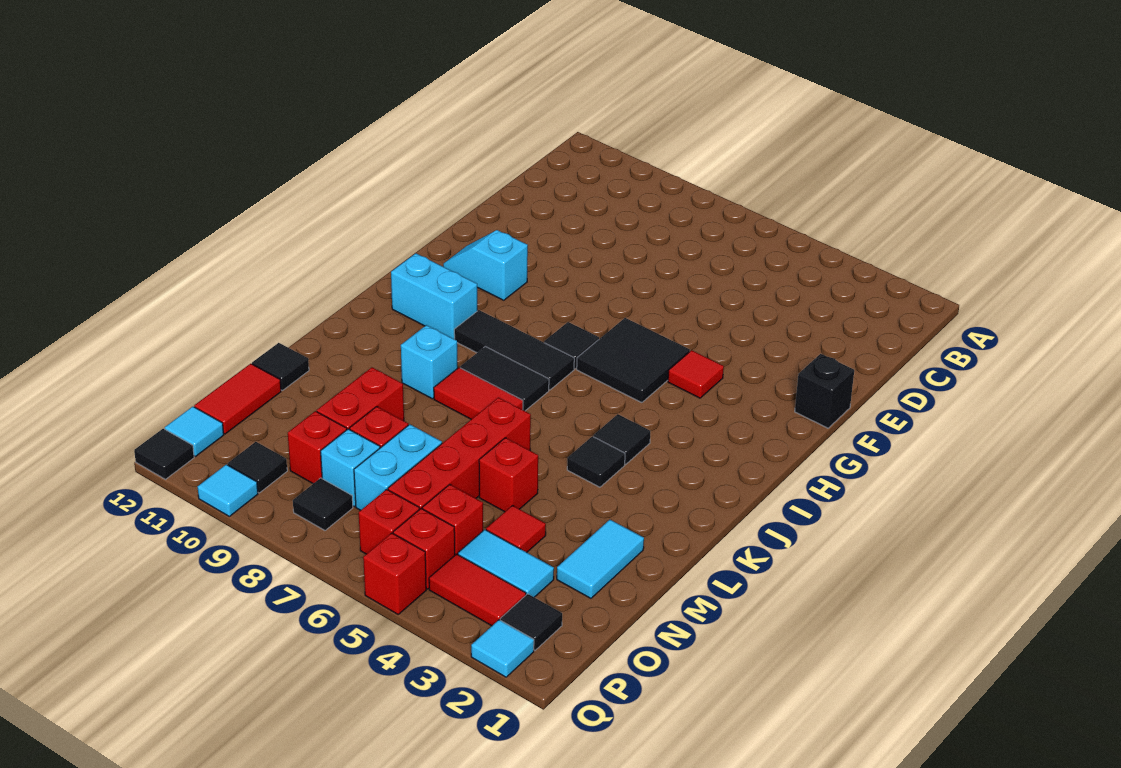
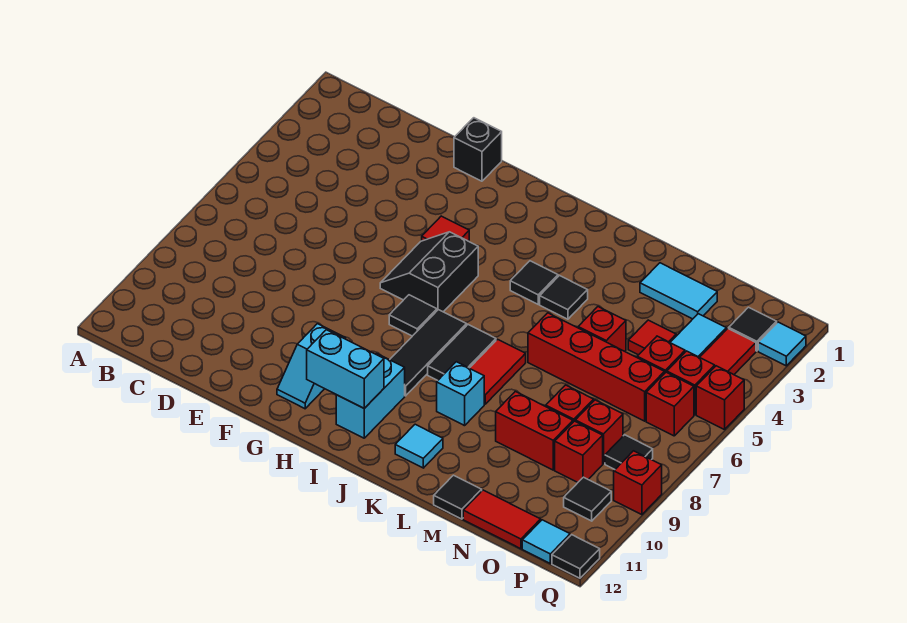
black tile G5:H6 level 1 -> black slope G5:H6 level 1 top H
cyan brick N7:O7 level 1 -> cyan brick H11:I11 level 2
cyan brick O8 level 1 -> red brick O8 level 1
none -> red brick Q9 level 1
cyan tile Q10 level 1 -> cyan tile K11 level 1

